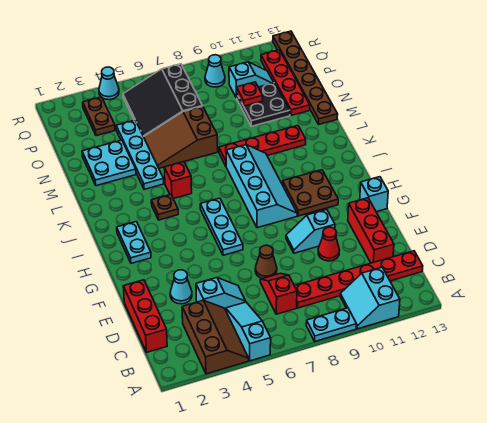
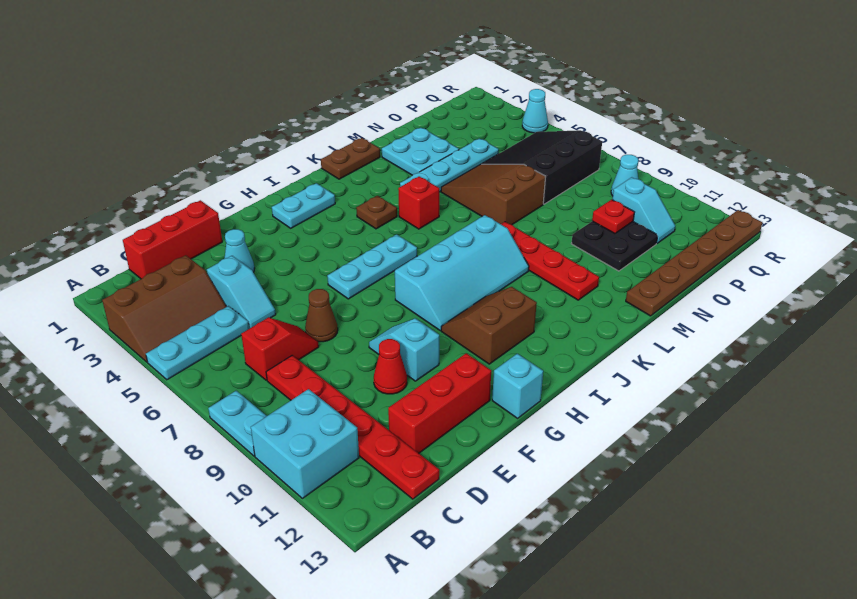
cyan slope A5:C5 level 1 top A -> cyan plate A5:C5 level 1
cyan slope A10:B11 level 1 top 11 -> cyan brick A10:B11 level 1
brown plate H10:I11 level 1 -> brown slope H10:I11 level 1 top 11
red plate N12:Q12 level 1 -> none
brown plate P3:Q3 level 1 -> brown plate K1:L1 level 1

